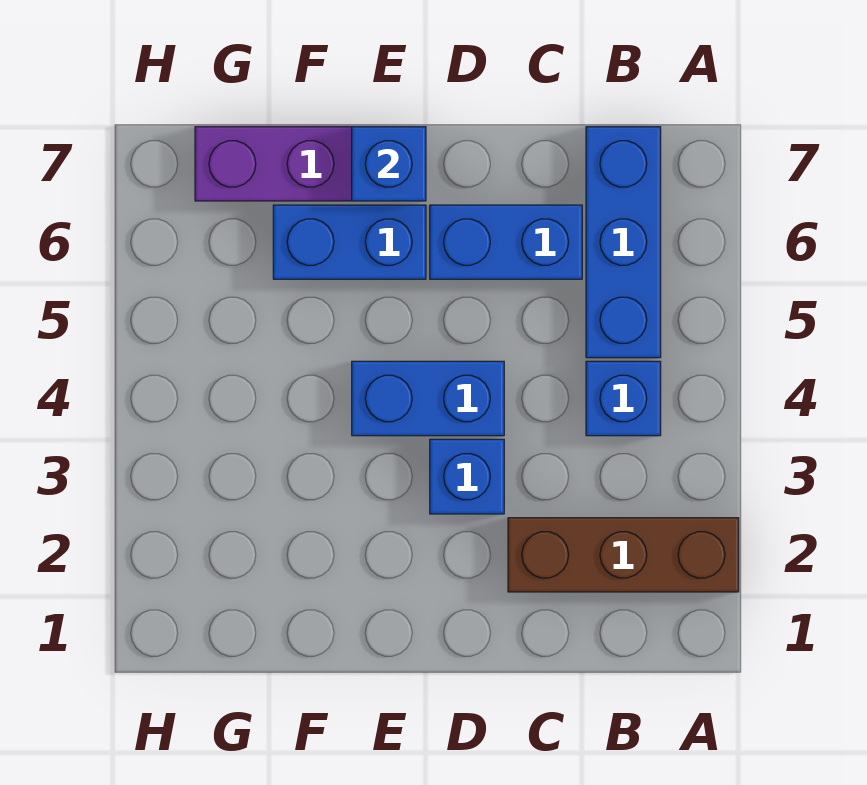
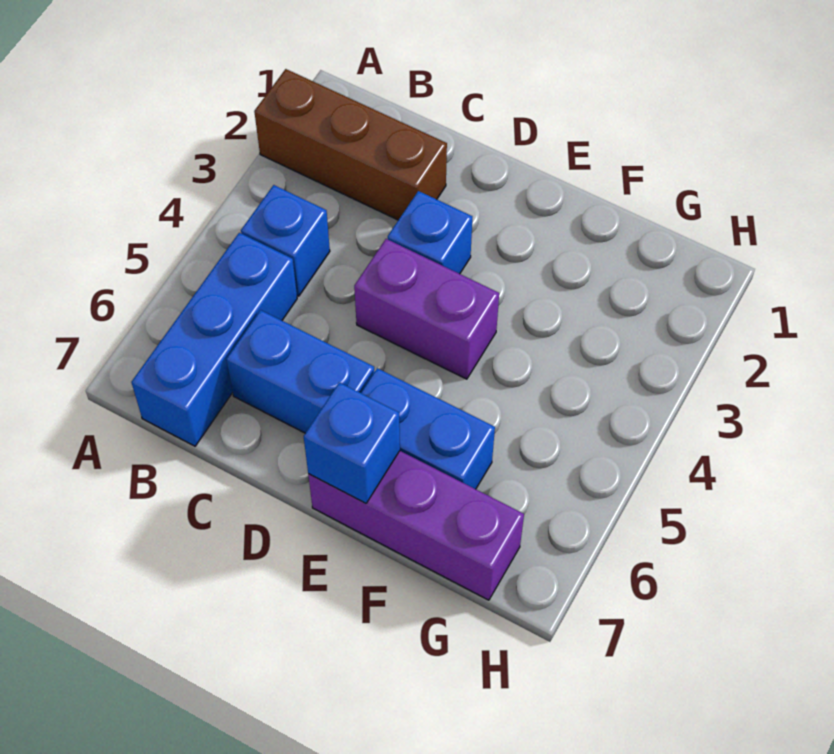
blue brick D4:E4 level 1 -> purple brick D4:E4 level 1

